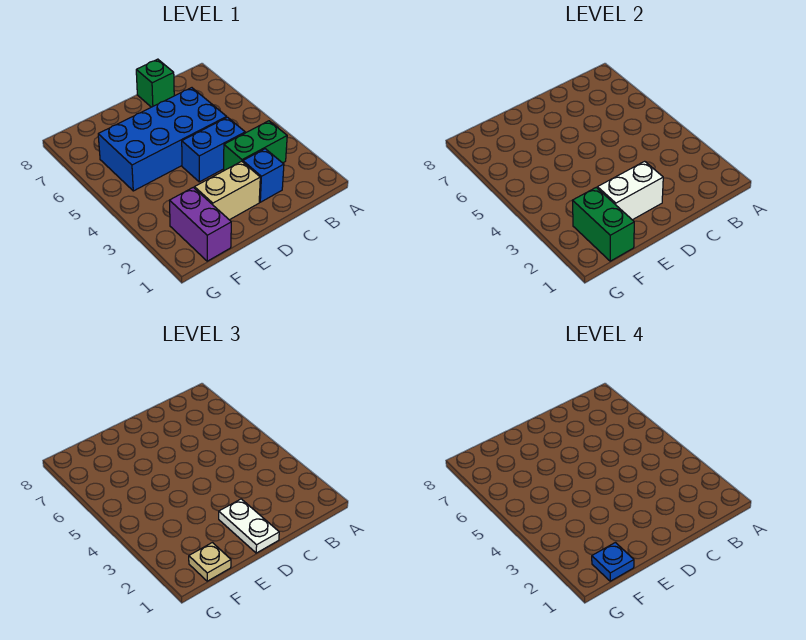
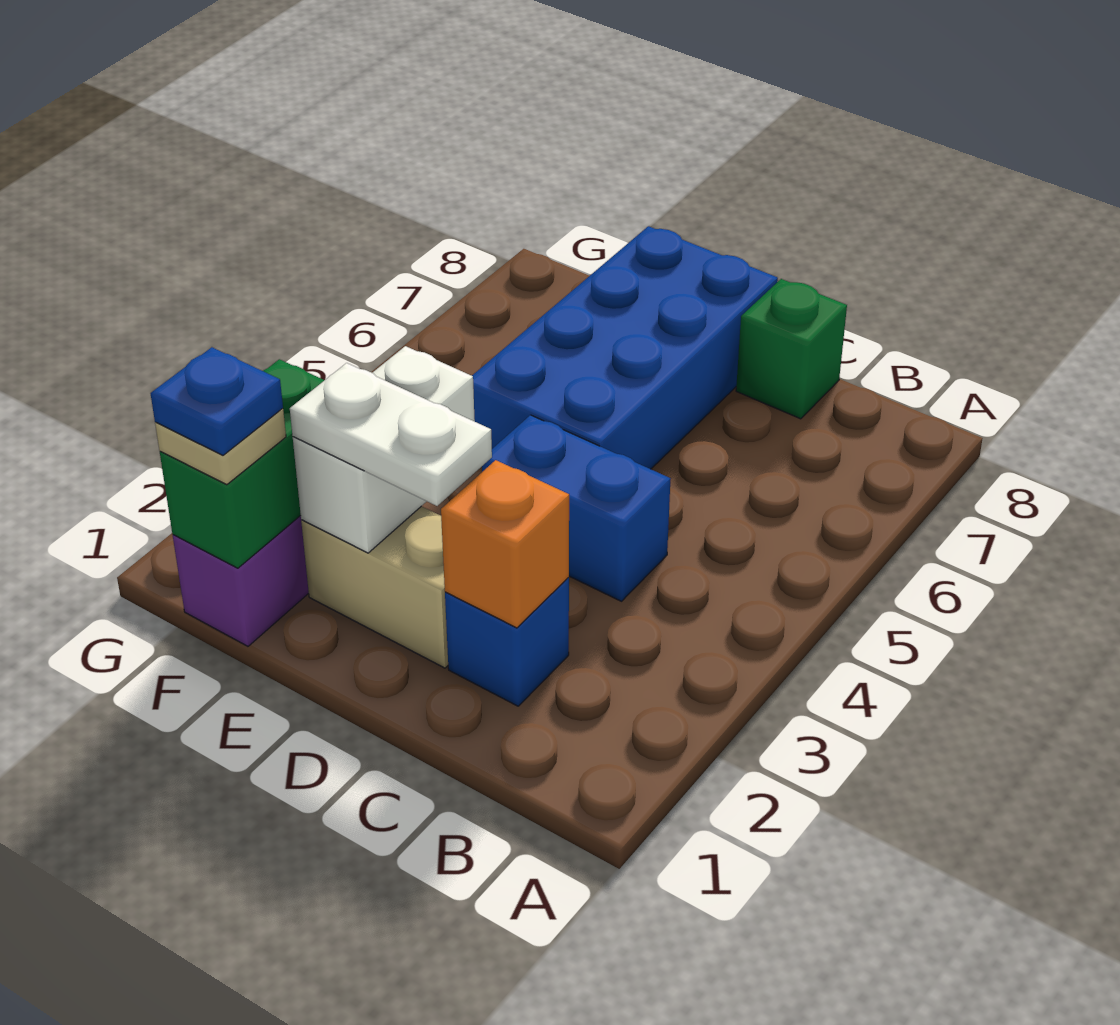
green brick B3:C3 level 1 -> none
none -> orange brick C2 level 2
blue brick C5:F6 level 1 -> blue brick D5:E8 level 1
white plate D1:D2 level 3 -> white plate D2:E2 level 3
white brick D2:E2 level 2 -> white brick E2:E3 level 2

